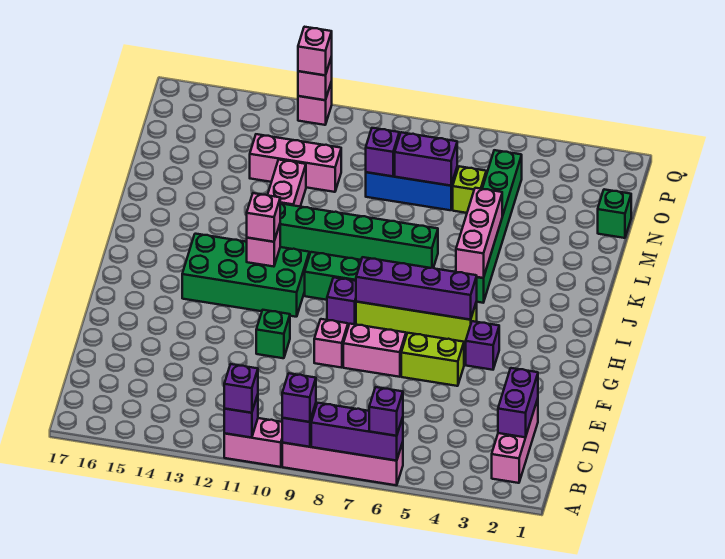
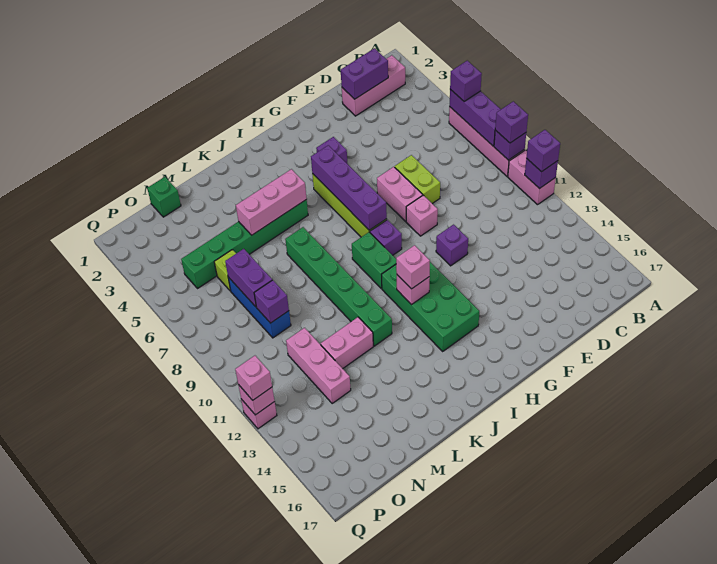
lime brick F5:F6 level 1 -> lime brick E7:E8 level 1
green brick F11 level 1 -> purple brick F11 level 1

